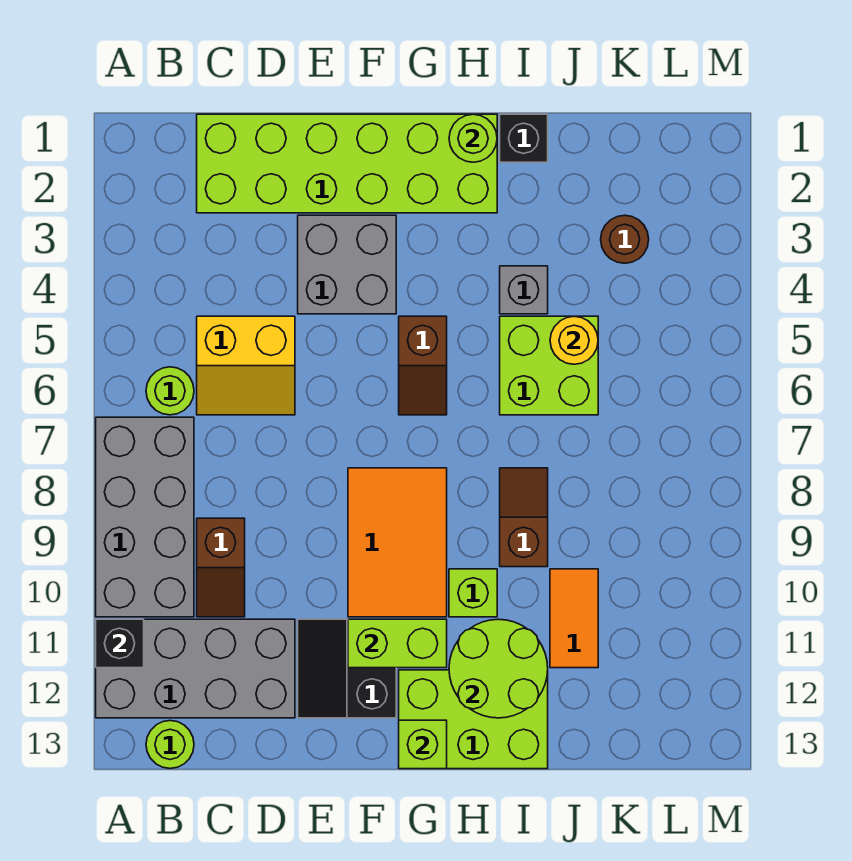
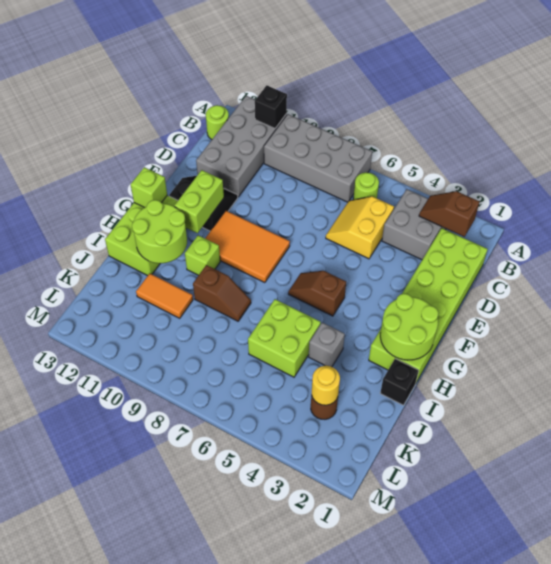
brown slope C9:C10 level 1 top 9 -> brown slope B2:B3 level 2 top 2
grey brick E3:F4 level 1 -> grey brick B3:C4 level 1
lime round brick H1 level 2 -> lime round brick G1:H2 level 2
yellow round brick J5 level 2 -> yellow round brick K3 level 2

